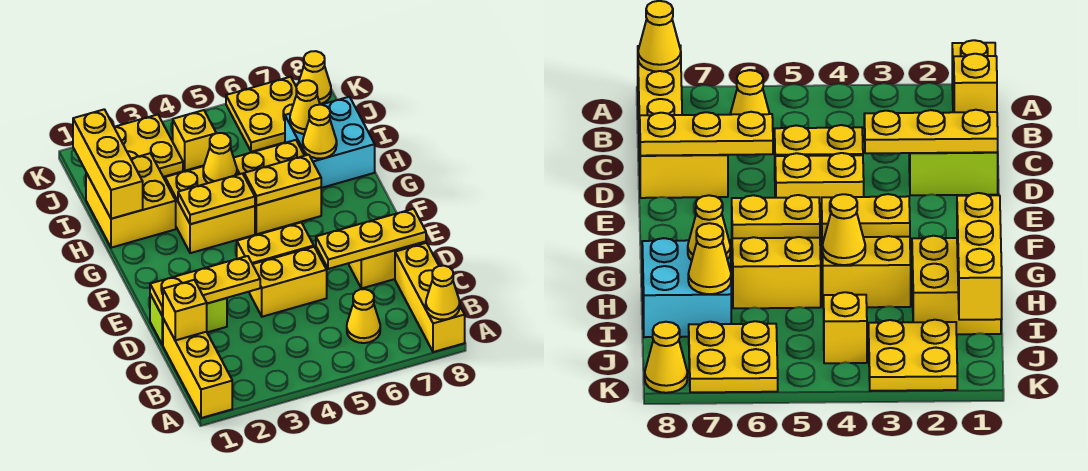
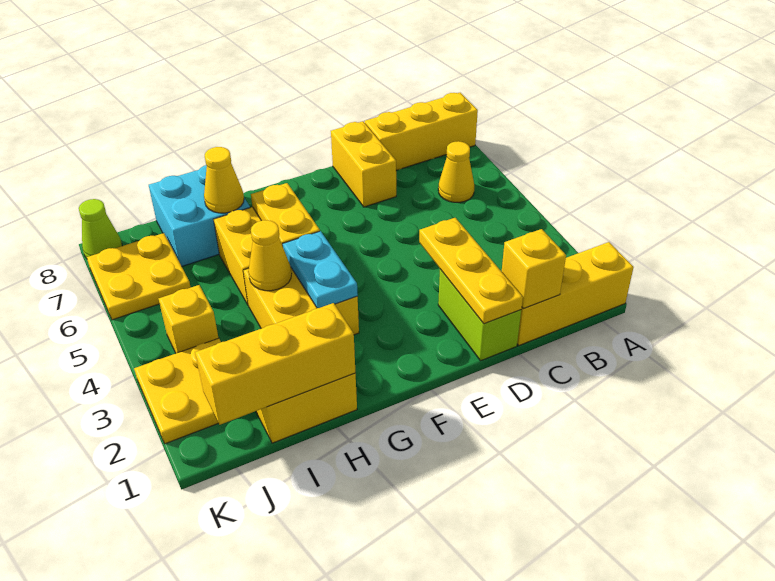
yellow cone A8 level 2 -> none
yellow brick D4:D5 level 1 -> none
yellow plate D6:D8 level 2 -> none
yellow brick E4:E5 level 1 -> none
yellow plate G3:G4 level 2 -> cyan plate G3:G4 level 2
yellow cone I7 level 2 -> none
yellow cone K8 level 1 -> lime cone K8 level 1

